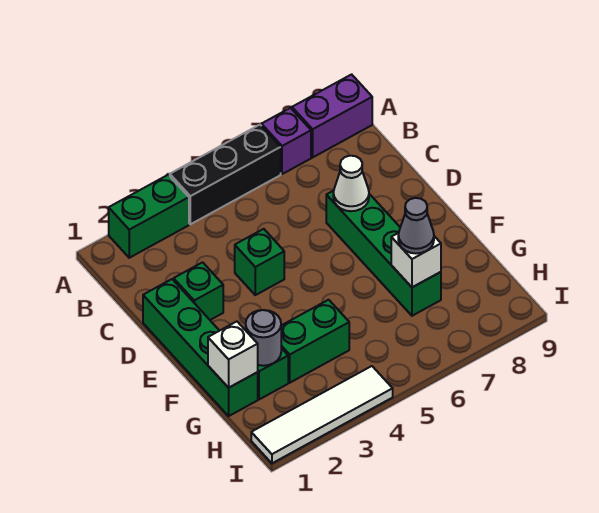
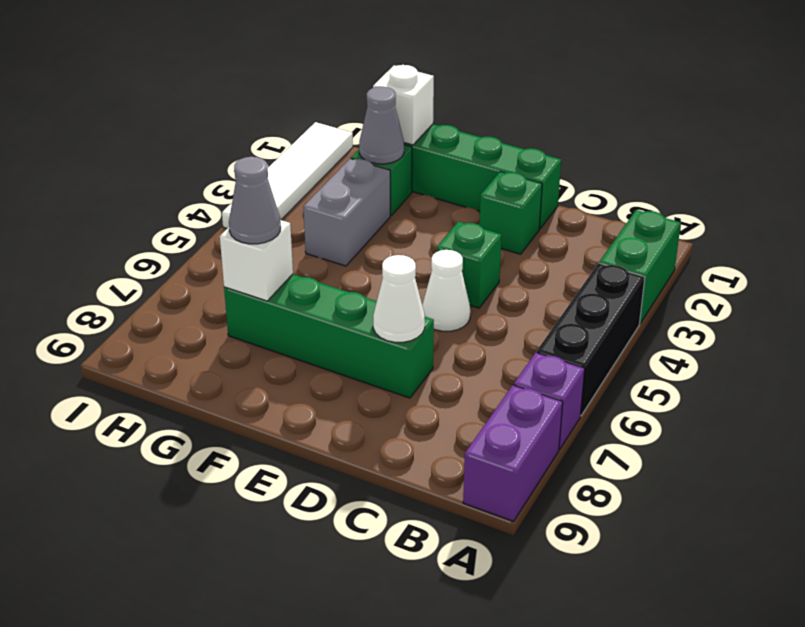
none -> white cone D5 level 1
grey round brick G2 level 2 -> grey cone G2 level 2
green brick G3:G4 level 1 -> grey brick G3:G4 level 1

